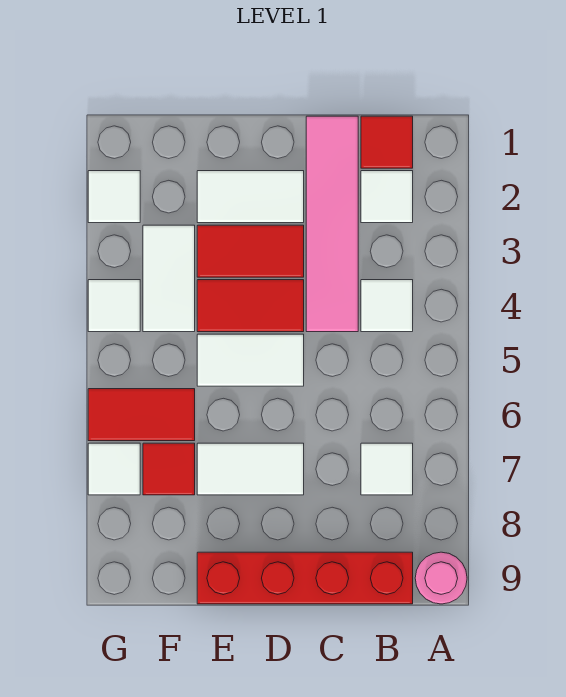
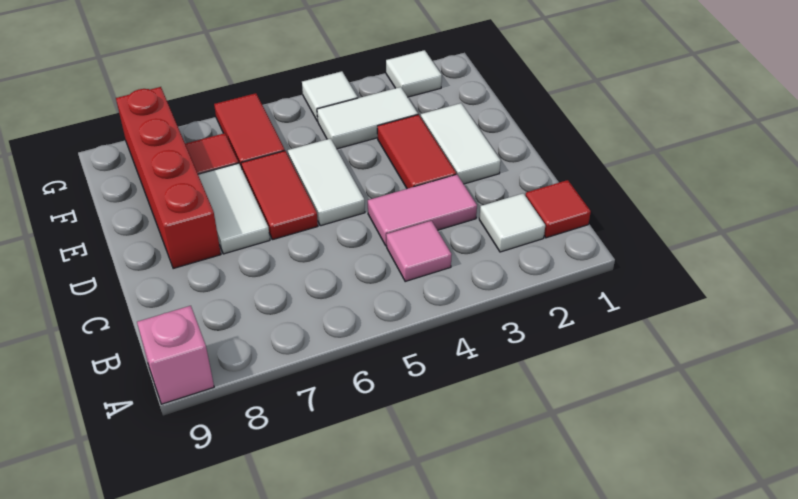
pink round brick A9 level 1 -> pink brick A9 level 1
white tile B4 level 1 -> pink tile B4 level 1
white tile B7 level 1 -> none
red brick B9:E9 level 1 -> red brick D8:G8 level 1
pink tile C1:C4 level 1 -> pink tile C3:C4 level 1
red tile D4:E4 level 1 -> red tile D6:E6 level 1
white tile G7 level 1 -> none

